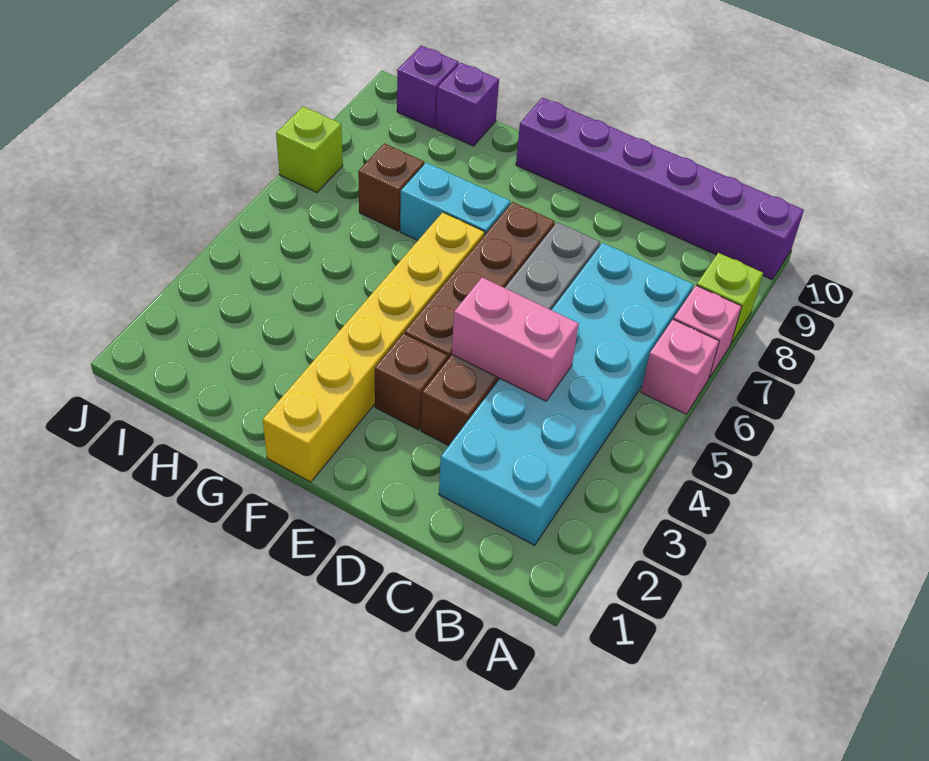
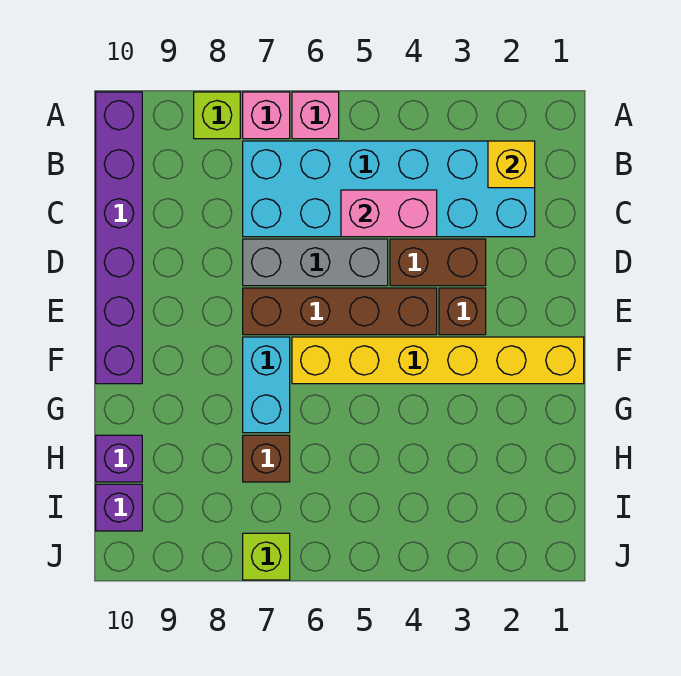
none -> yellow brick B2 level 2
pink brick C4:D4 level 2 -> pink brick C4:C5 level 2

